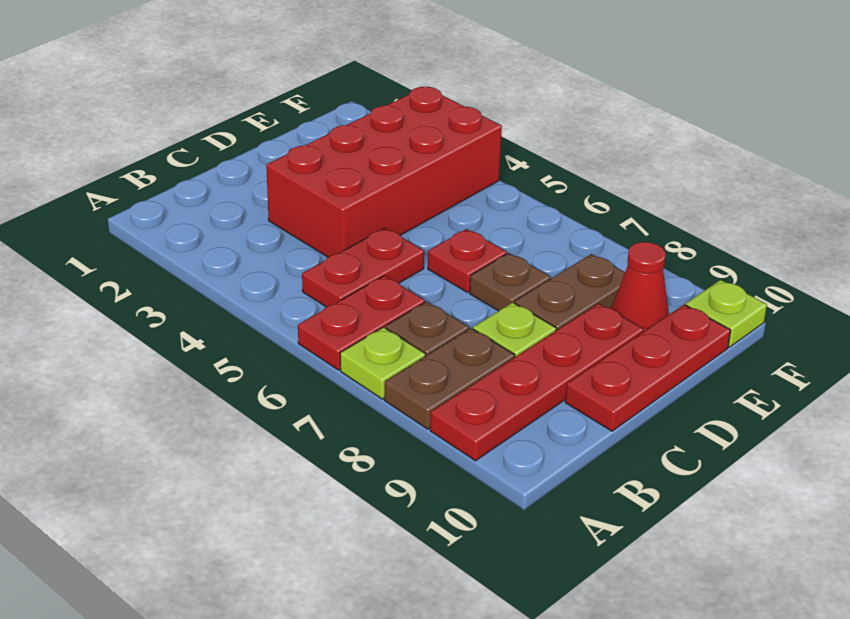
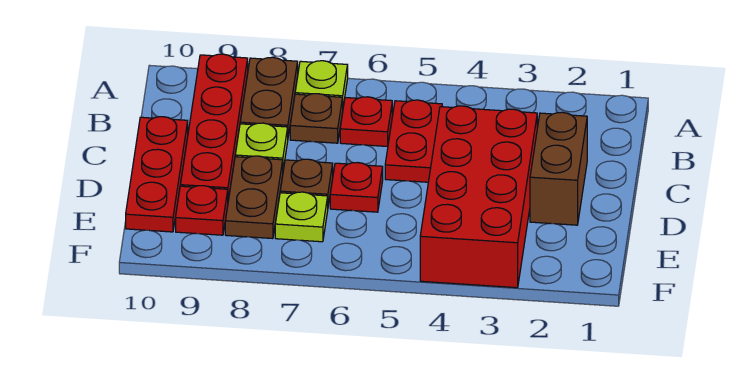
red plate A6:B6 level 1 -> red plate B6 level 1
none -> brown brick C2:D2 level 1
red cone E9 level 1 -> red plate E9 level 1
lime plate F10 level 1 -> lime plate E7 level 1

